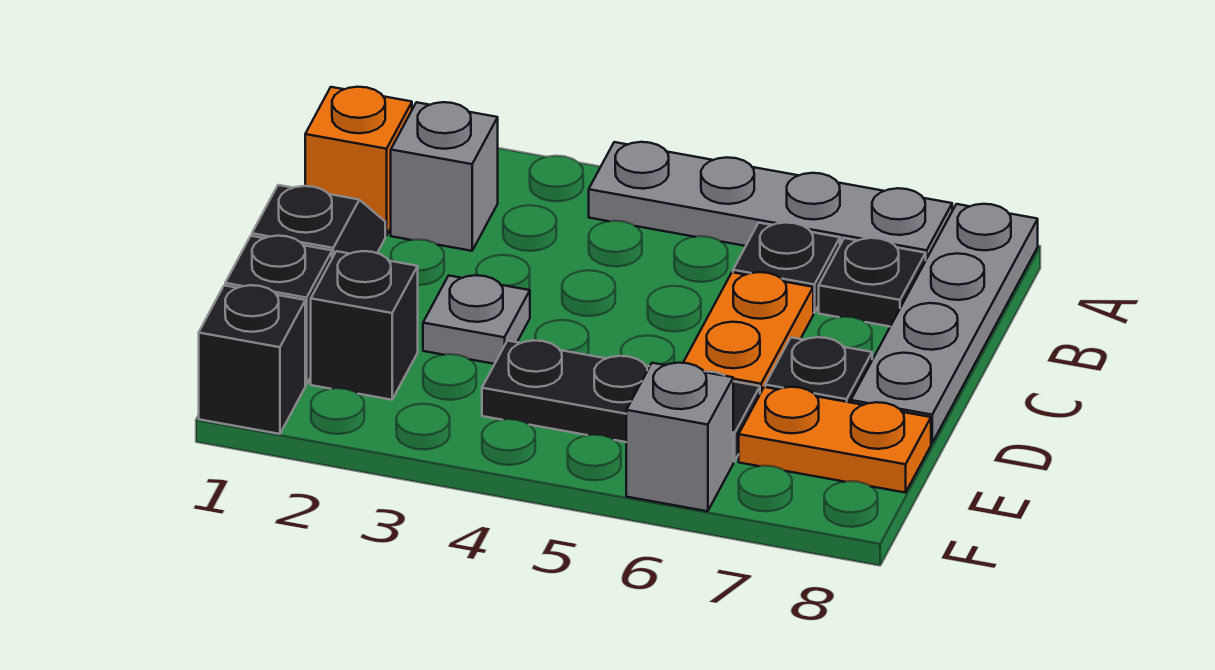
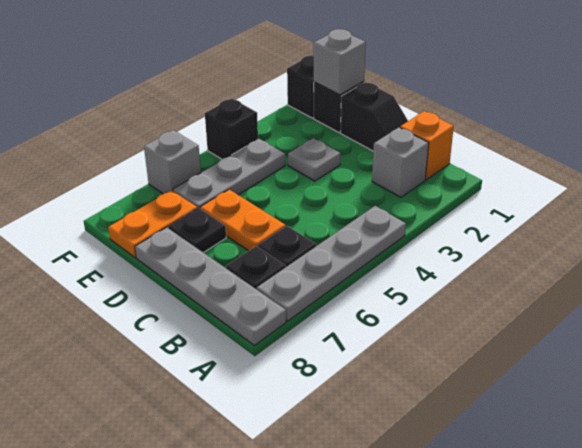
none -> grey brick E1 level 2
black brick E2 level 1 -> black brick F4 level 1
black plate E4:E6 level 1 -> grey plate E4:E6 level 1

